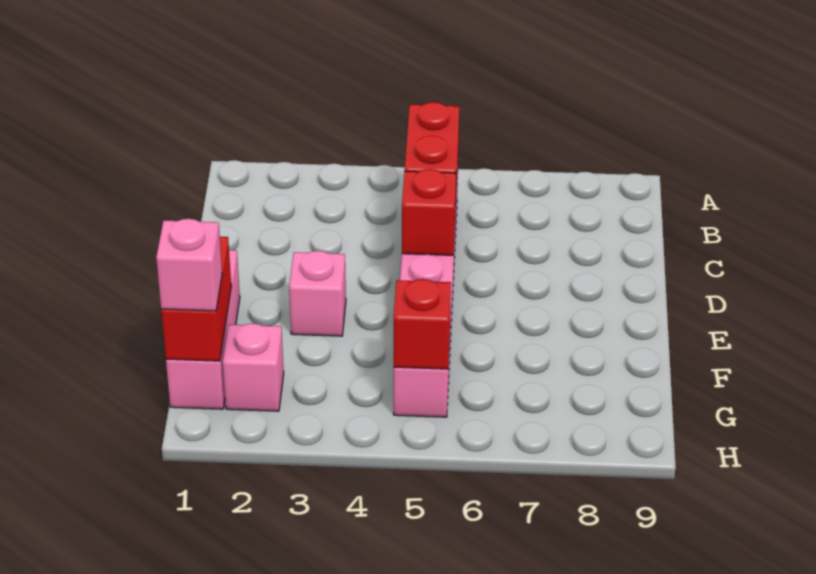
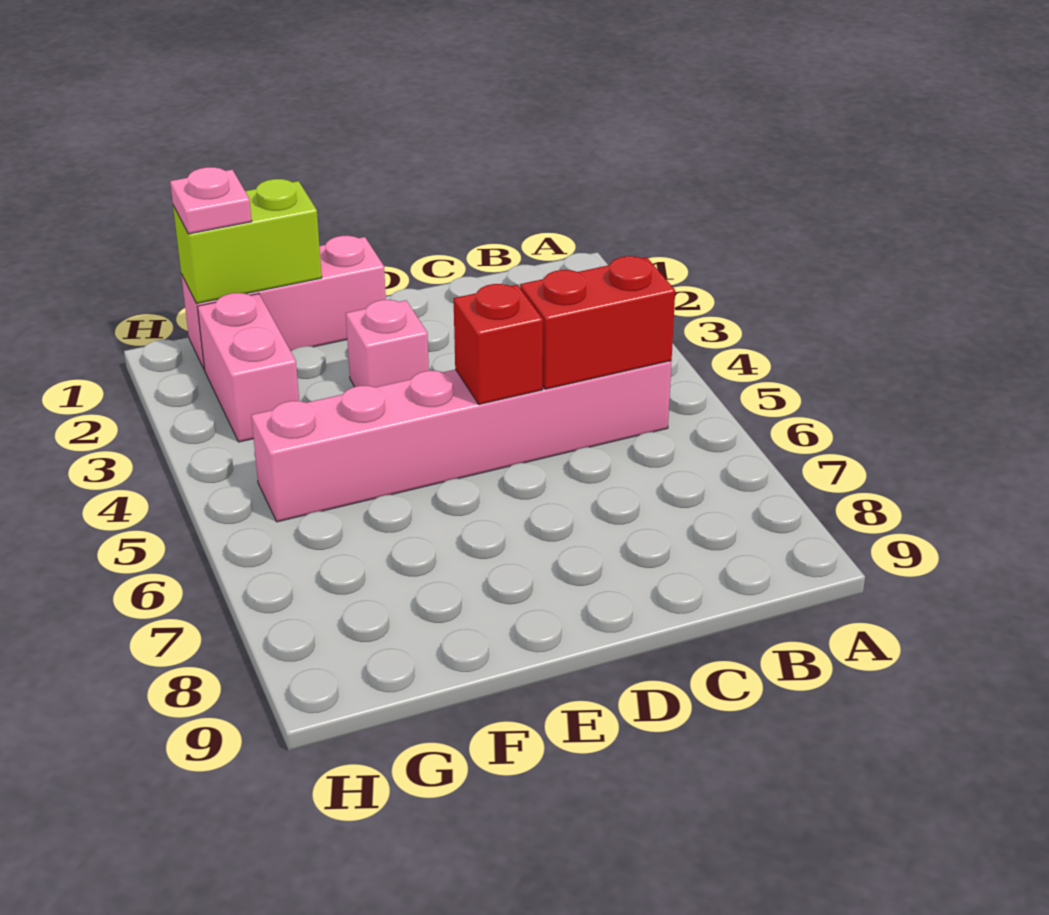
red brick F1:G1 level 2 -> lime brick F1:G1 level 2
pink brick G1 level 3 -> pink plate G1 level 3
pink brick G2 level 1 -> pink brick G2:G3 level 1
red brick G5 level 2 -> none

